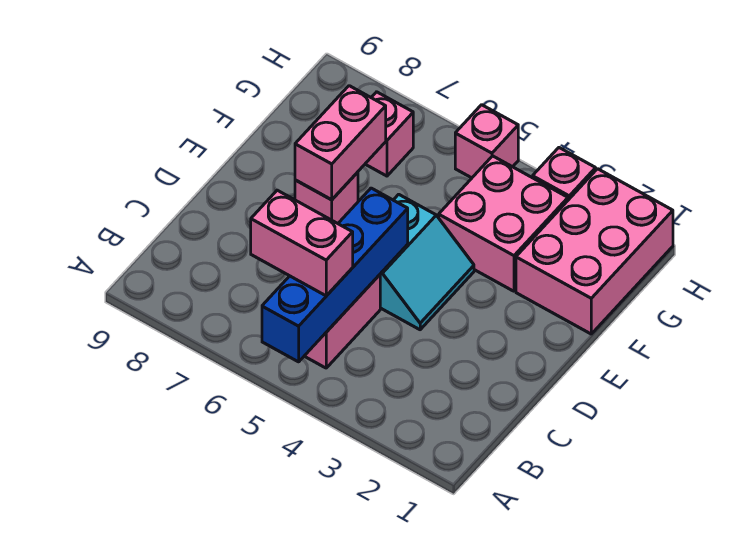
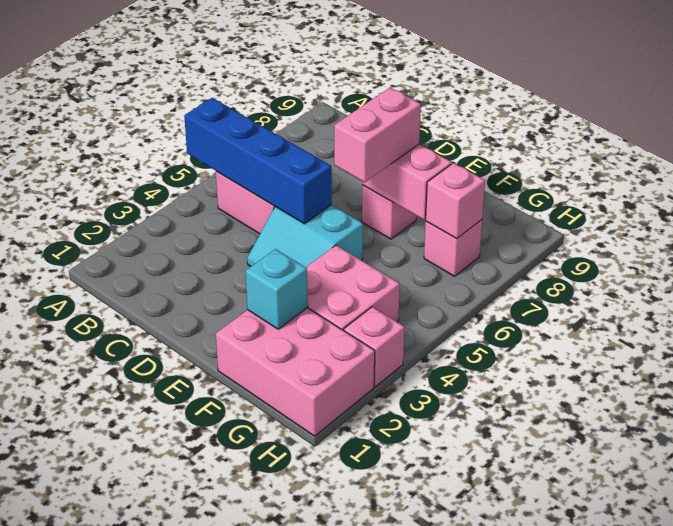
pink brick B5:B6 level 3 -> pink brick E6:E7 level 3
none -> cyan brick F2 level 2
pink brick H5 level 1 -> pink brick G7 level 2

